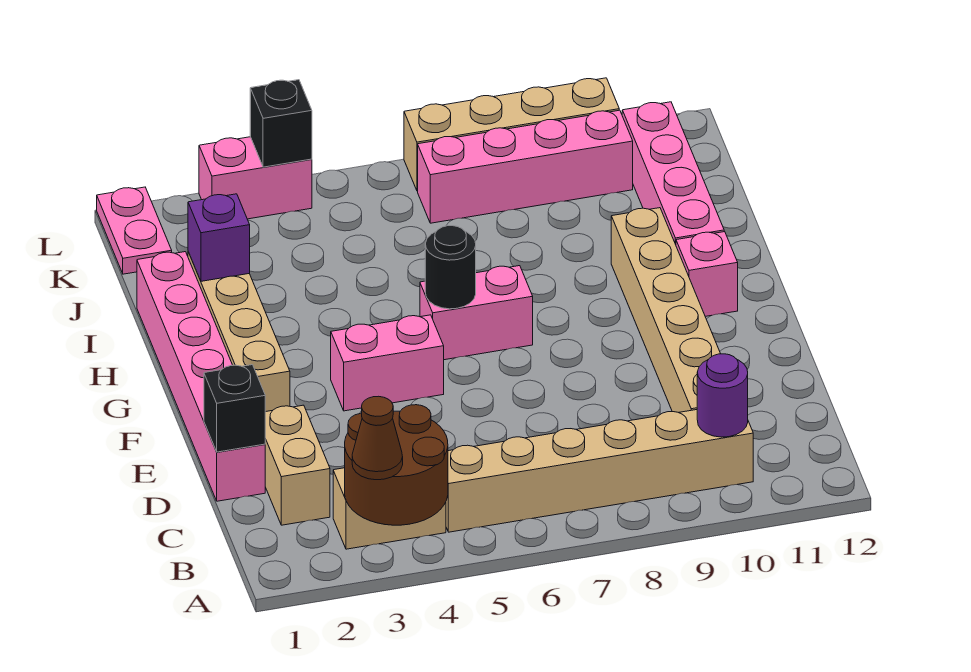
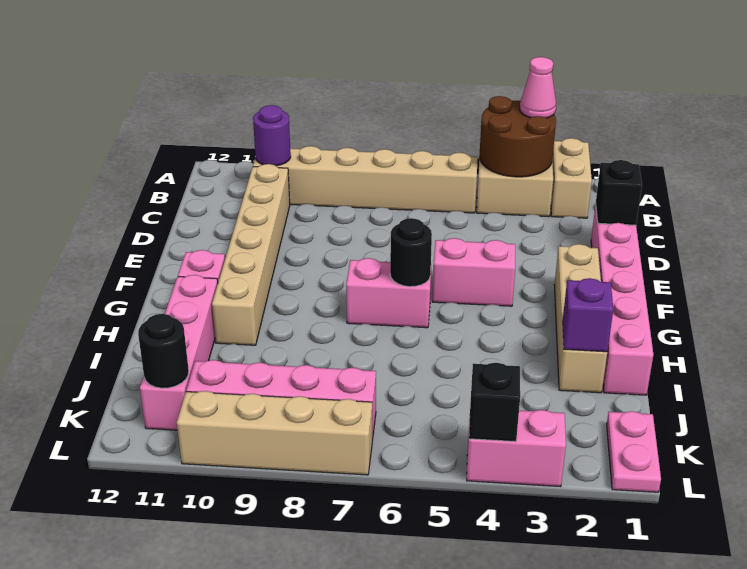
brown cone A3 level 3 -> pink cone A3 level 3
tan brick C2:D2 level 1 -> tan brick A2:B2 level 1
none -> black round brick K11 level 2

